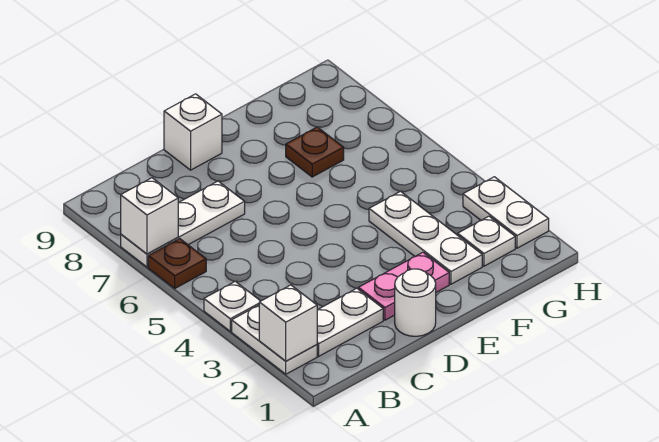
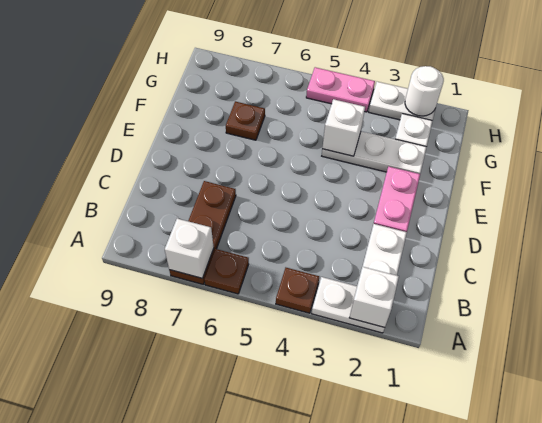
white plate A4 level 1 -> brown plate A4 level 1
white plate A7:C7 level 1 -> brown plate A7:C7 level 1
white round brick D1 level 1 -> white round brick H2 level 2
white brick D9 level 1 -> white brick F4 level 2
none -> pink plate H4:H5 level 1

